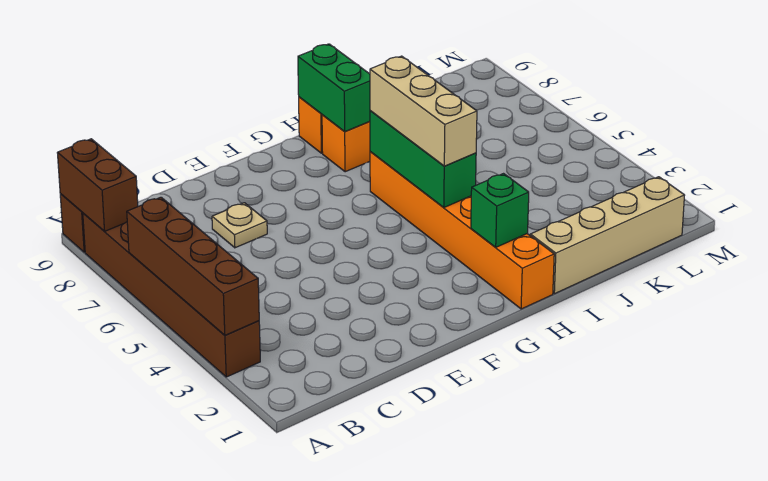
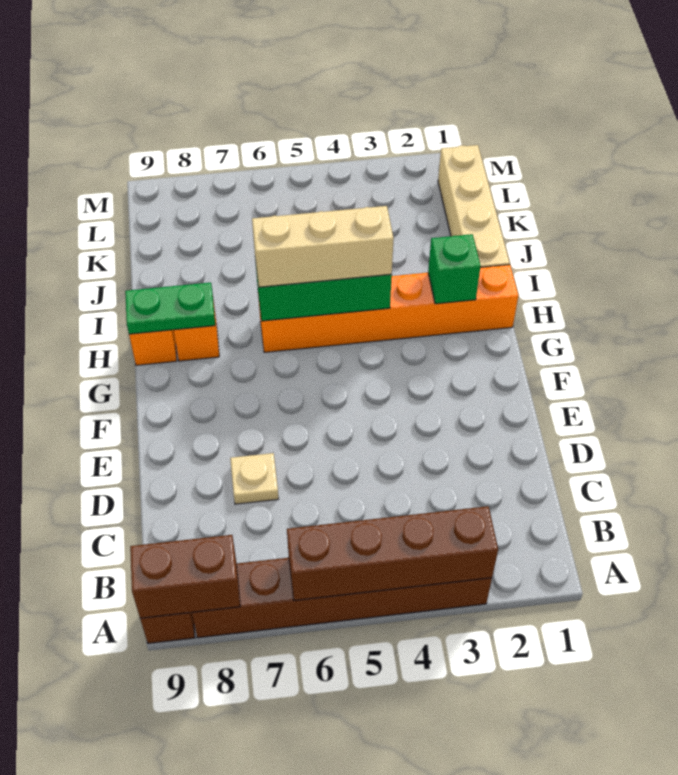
green brick H8:H9 level 2 -> green plate H8:H9 level 2

